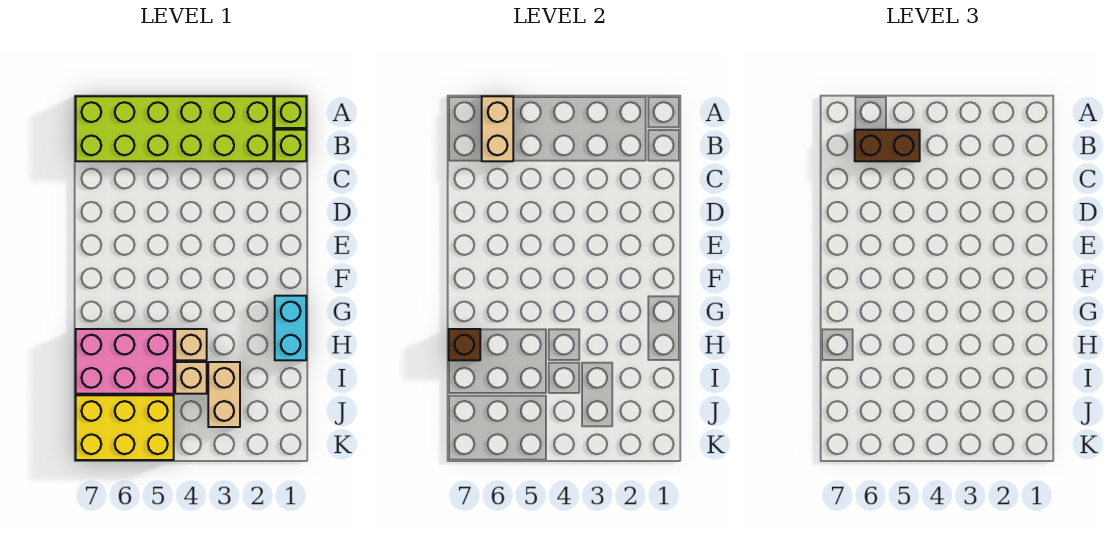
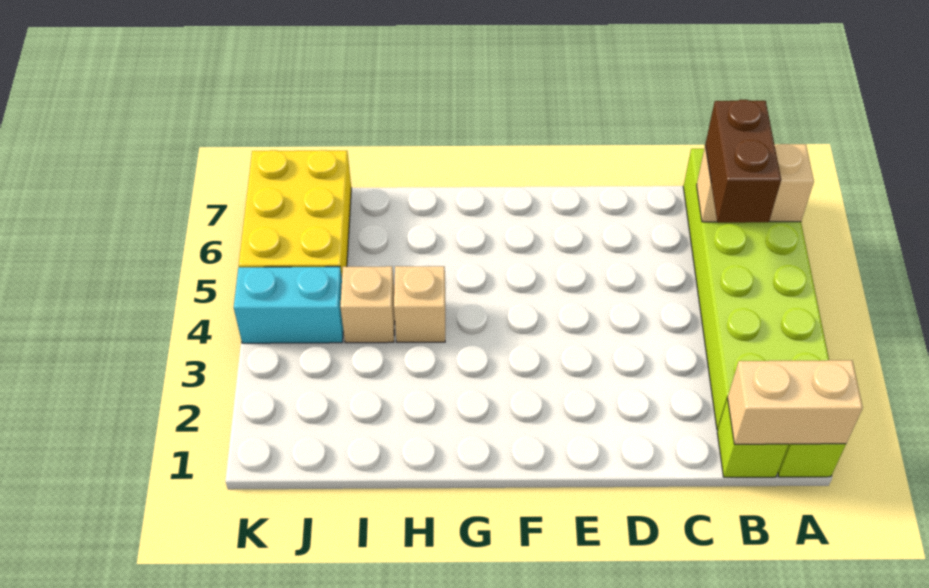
cyan brick G1:H1 level 1 -> cyan brick J4:K4 level 1
pink brick H5:I7 level 1 -> none
brown brick H7 level 2 -> none
tan brick I3:J3 level 1 -> tan brick A1:B1 level 2

